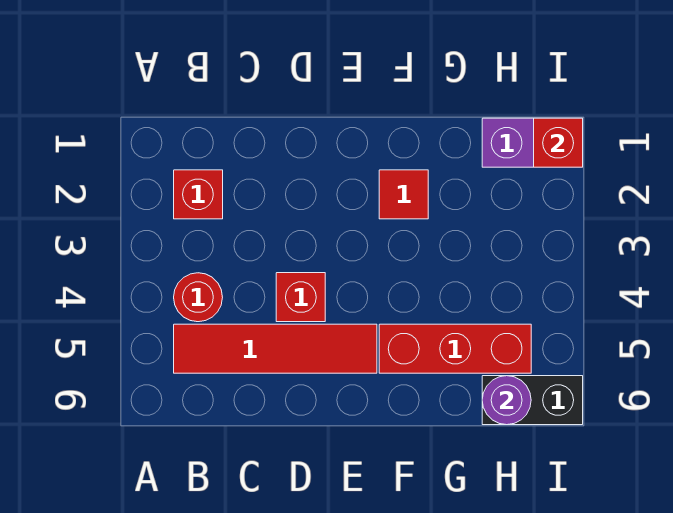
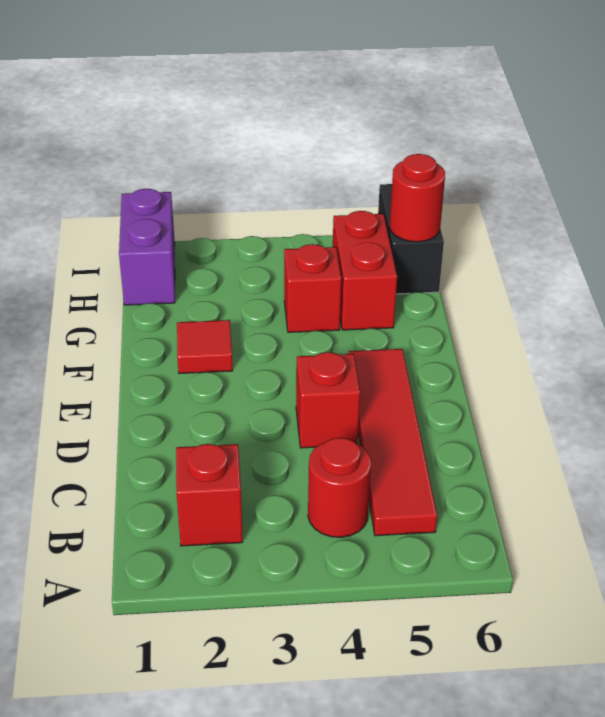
red brick F5:H5 level 1 -> red brick G5:H5 level 1
purple round brick H6 level 2 -> red round brick H6 level 2
red brick I1 level 2 -> red brick G4 level 1

